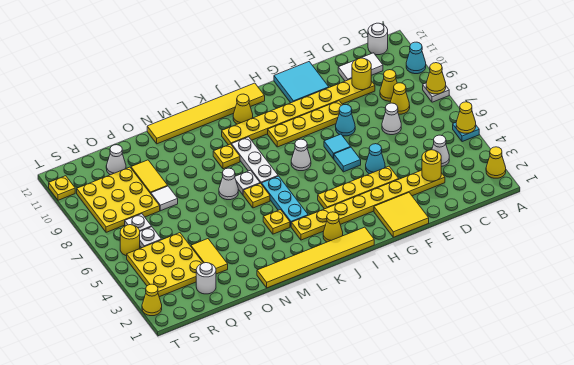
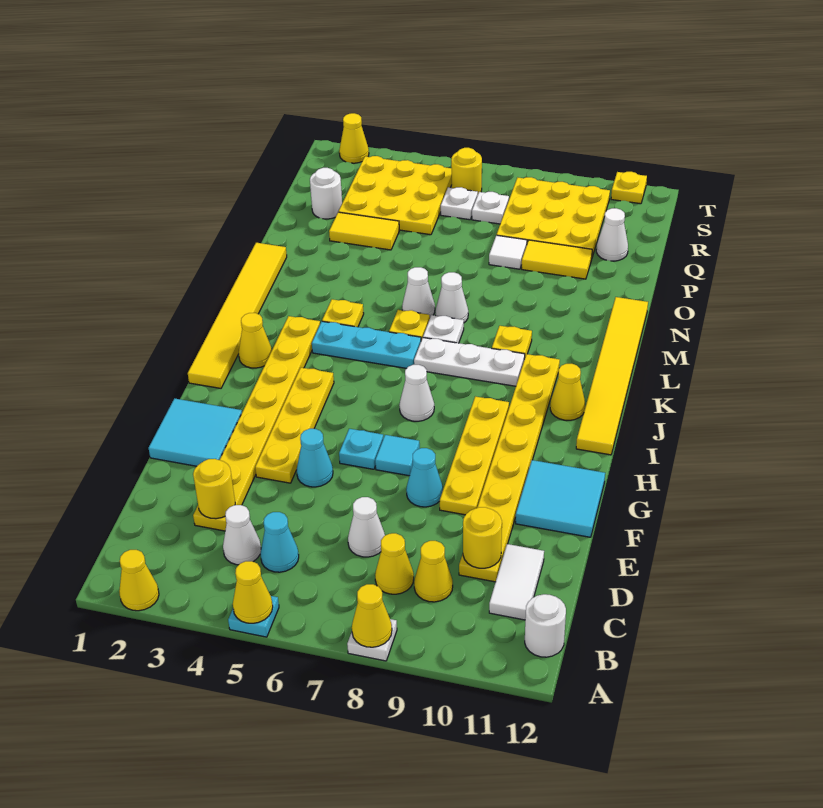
cyan cone A10 level 1 -> cyan cone C5 level 1
yellow tile F1:G2 level 1 -> cyan tile F1:G2 level 1
cyan tile G6 level 1 -> cyan plate G6 level 1
none -> white cone M6 level 1

